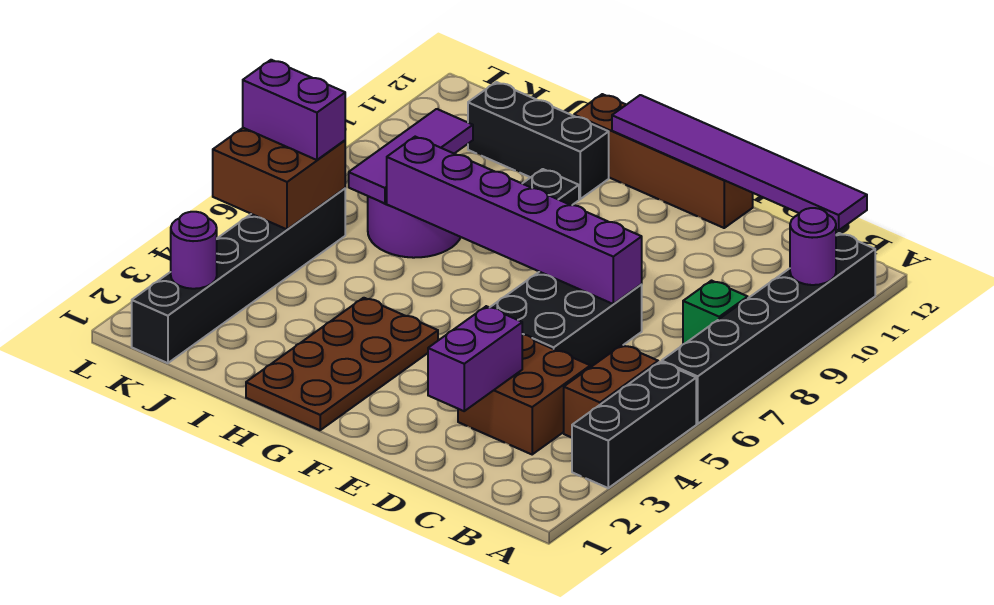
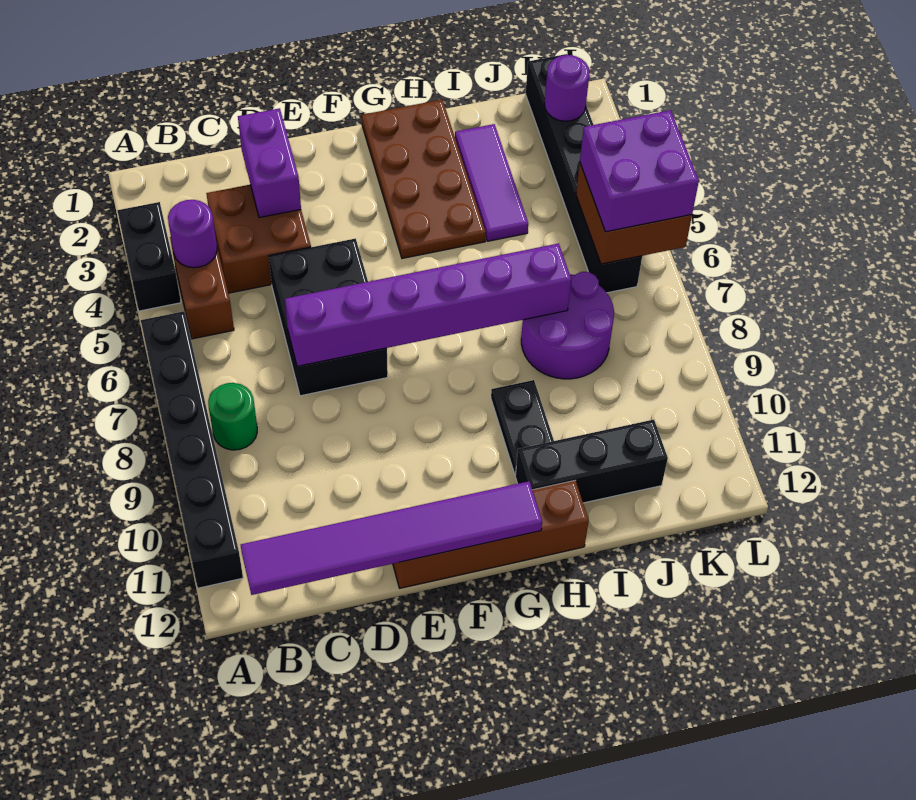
black brick A3:A5 level 1 -> black brick A3:A4 level 1
purple round brick A10 level 2 -> purple round brick B4 level 2
green brick B8 level 1 -> green round brick B8 level 1
purple tile J7:J9 level 2 -> purple tile I2:I4 level 1
purple brick K6:L6 level 3 -> purple brick K5:L6 level 3

